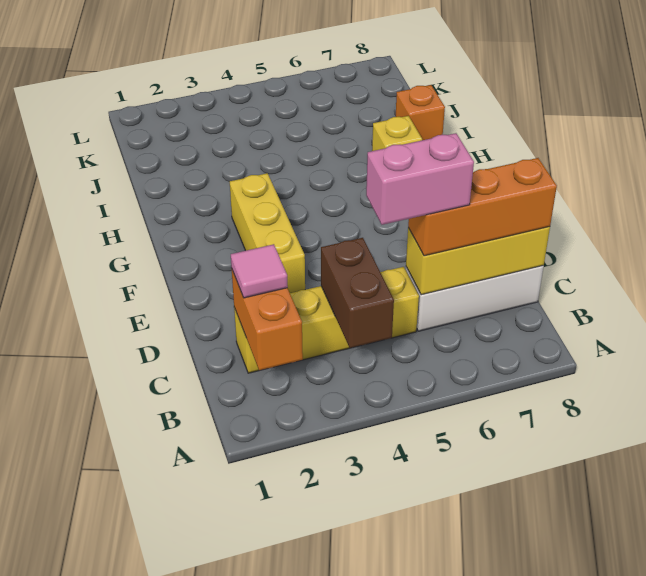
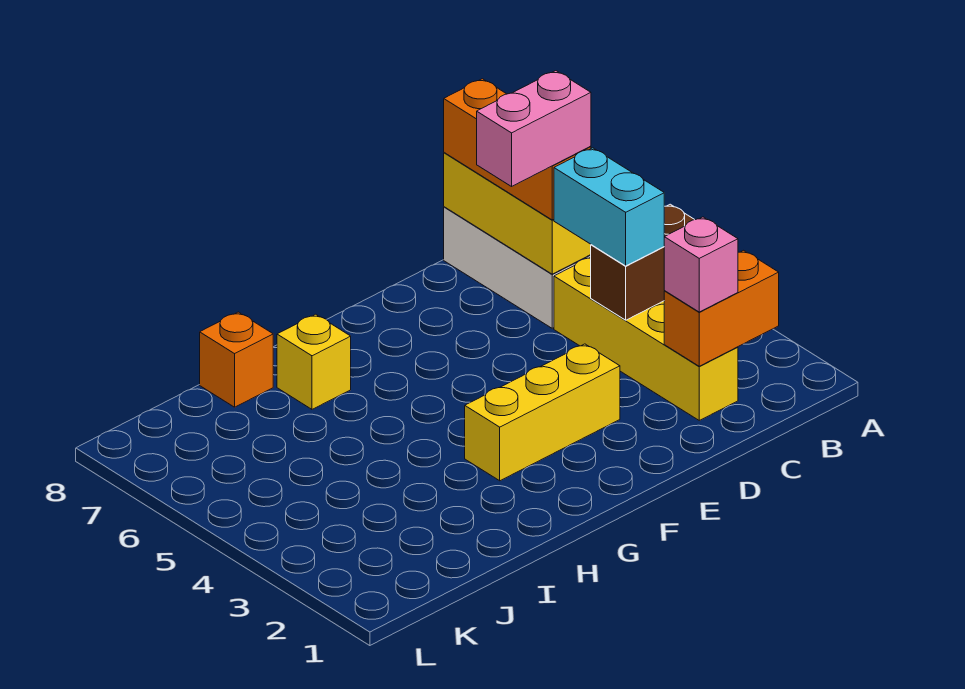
pink tile C2 level 3 -> pink brick C2 level 3
none -> cyan brick C4:C5 level 3
pink brick C5:C6 level 4 -> pink brick C6:D6 level 4

